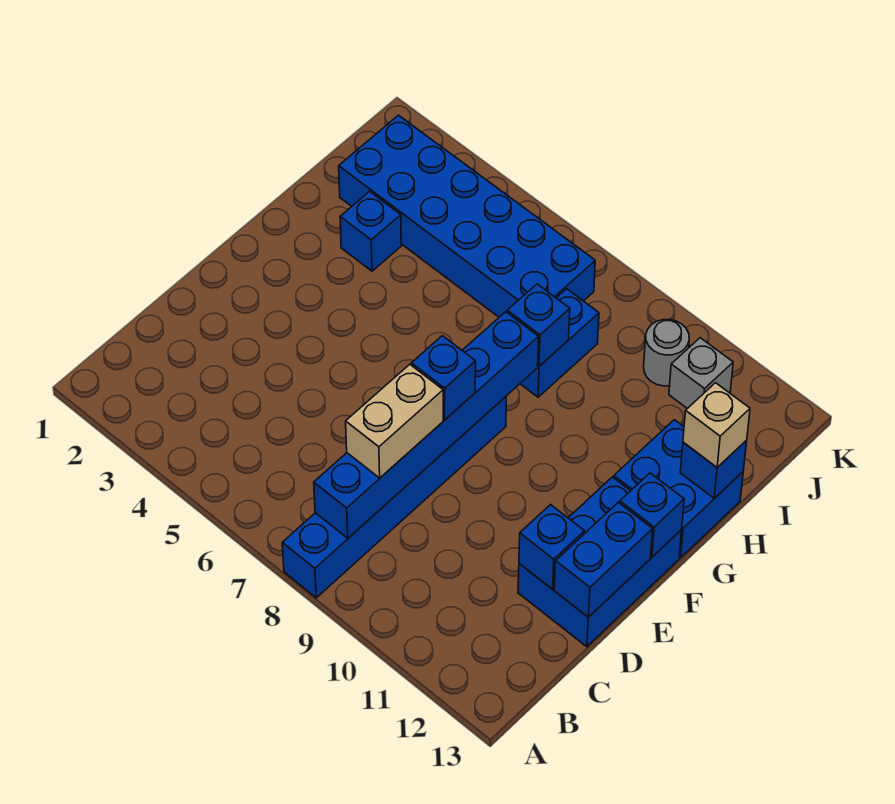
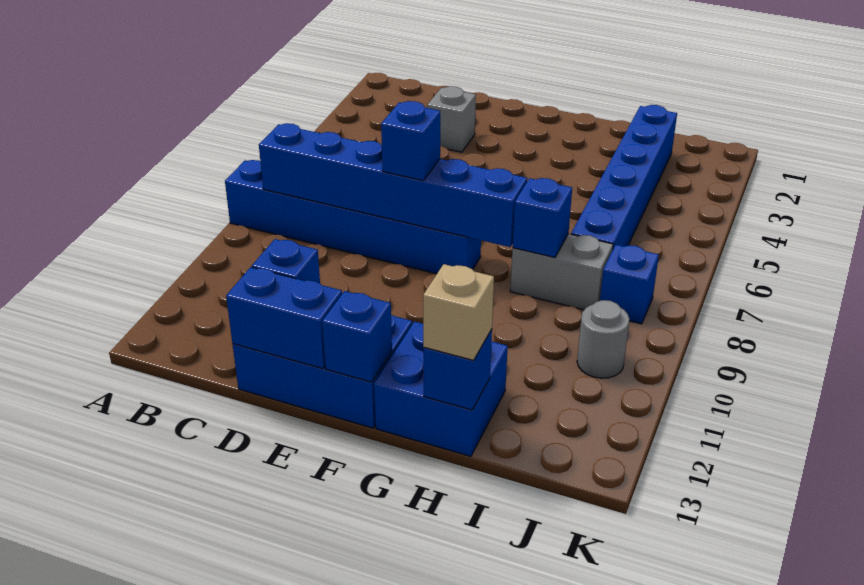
tan brick C8:D8 level 3 -> none
blue brick H3 level 1 -> blue brick J8 level 1
blue brick H8:I8 level 1 -> grey brick H8:I8 level 1
blue brick I2:J7 level 1 -> blue brick I2:I7 level 1
grey brick J11 level 1 -> grey brick D3 level 1

